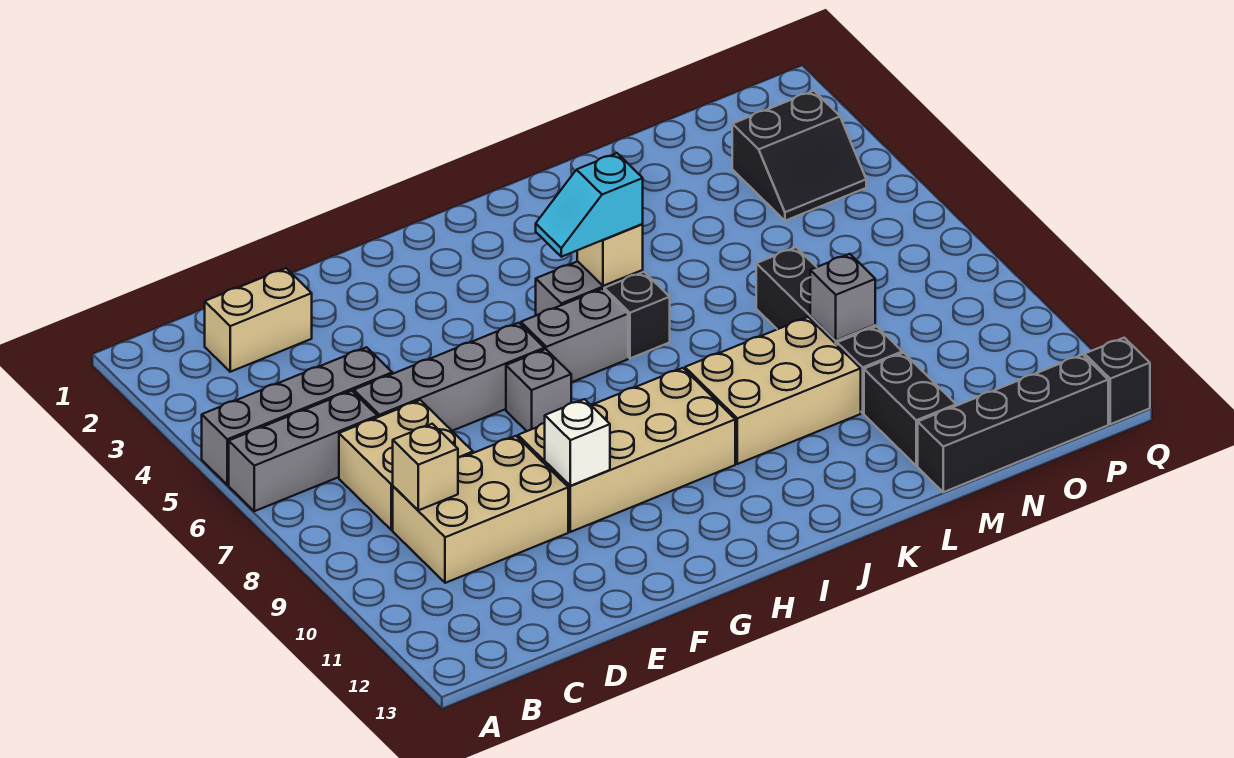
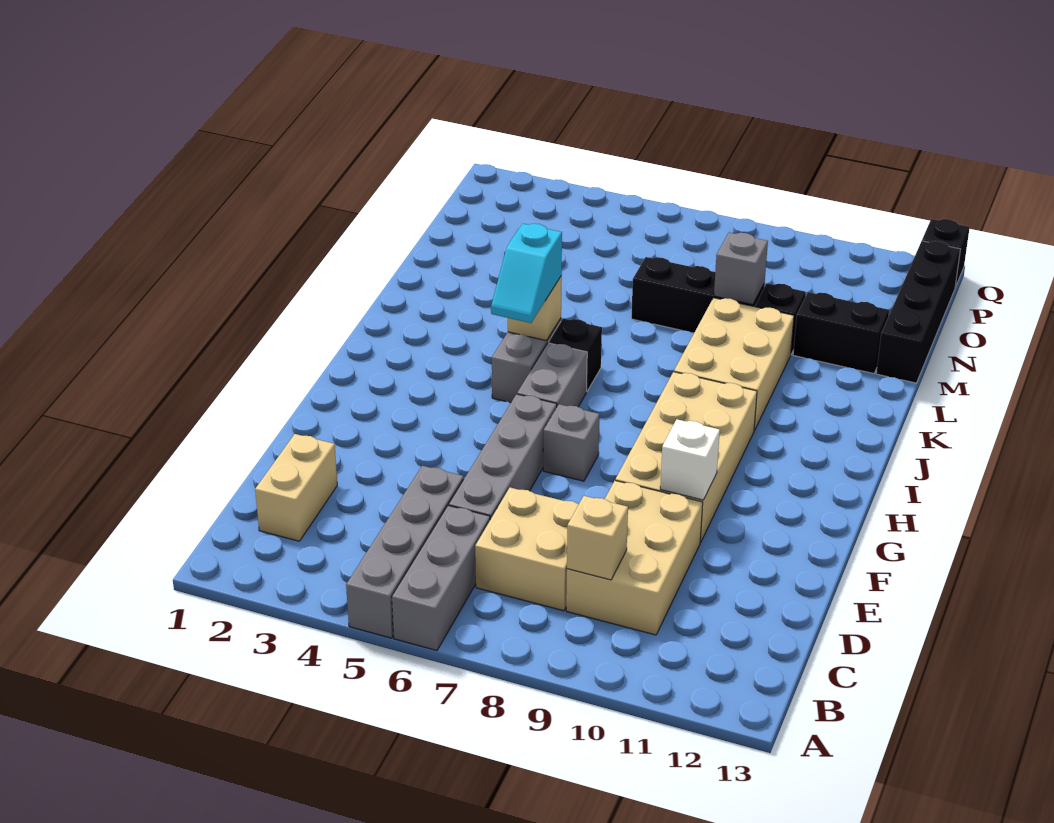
black slope O3:P4 level 1 top 3 -> none

